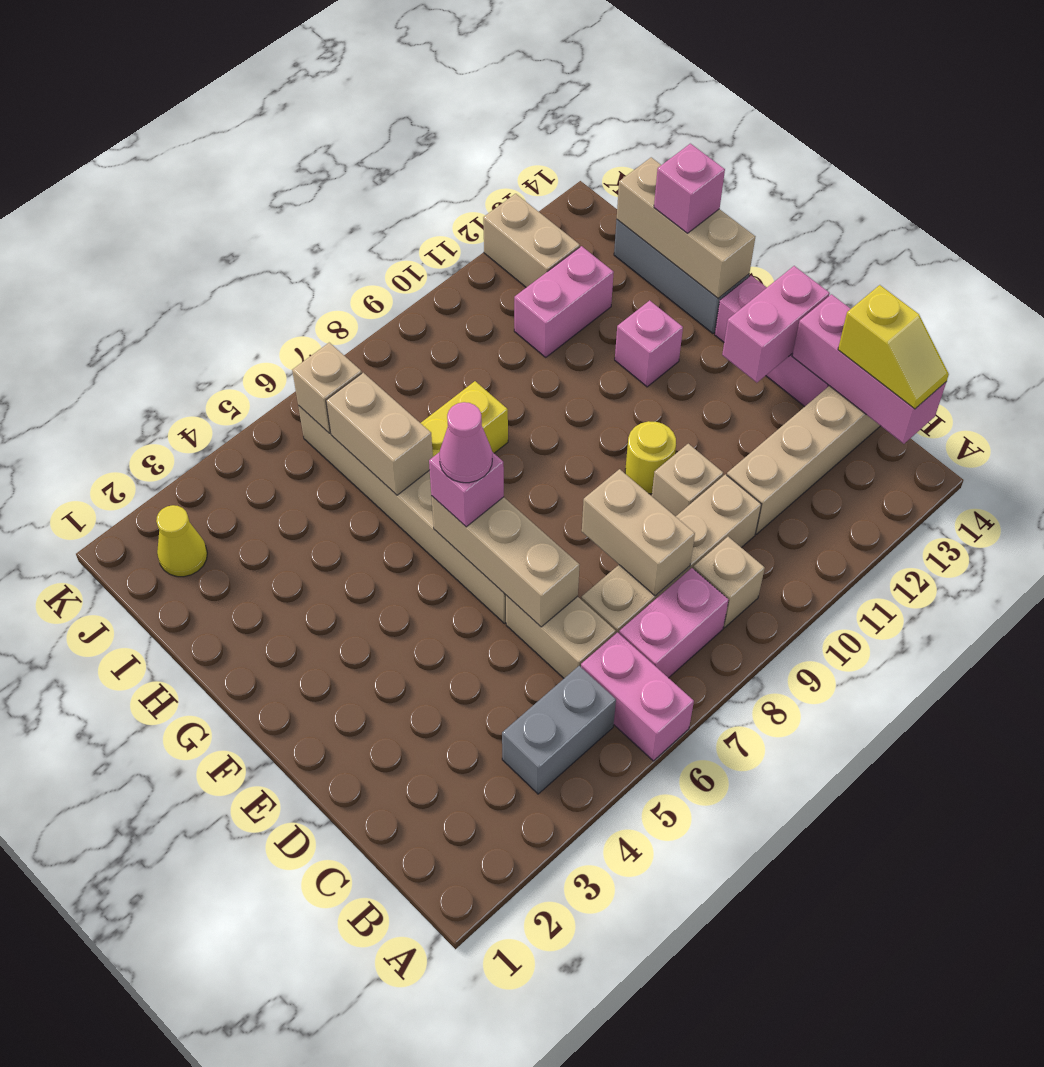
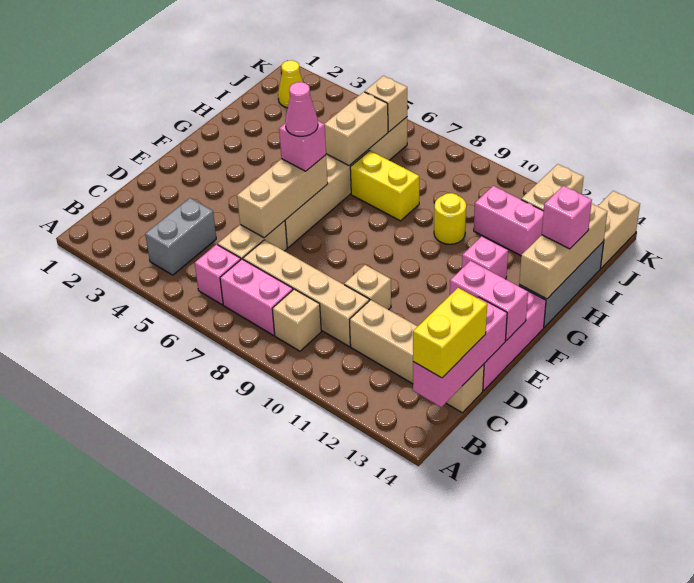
pink brick A6:B6 level 1 -> pink brick B6 level 1
grey brick B4:B5 level 1 -> grey brick B4:C4 level 1
yellow slope B14:C14 level 3 top C -> yellow brick B14:C14 level 3
tan brick C8:D8 level 2 -> tan brick J14:K14 level 1
yellow round brick E10 level 1 -> yellow round brick H10 level 1

